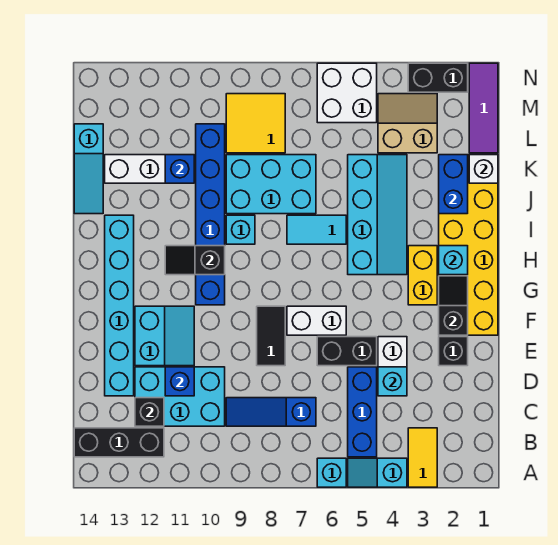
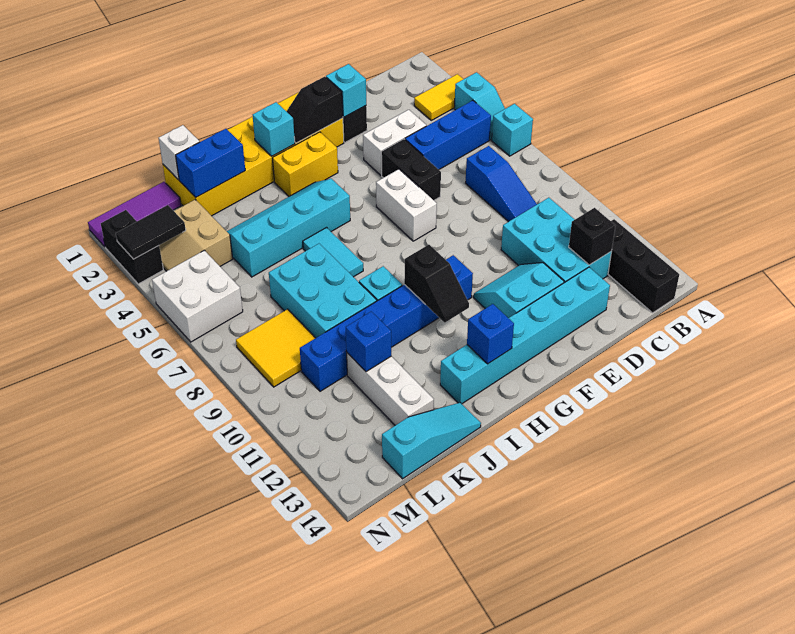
cyan brick D4 level 2 -> cyan brick E2 level 2
blue brick D11 level 2 -> blue brick H13 level 2
black tile E8:F8 level 1 -> black tile M3:N3 level 2

